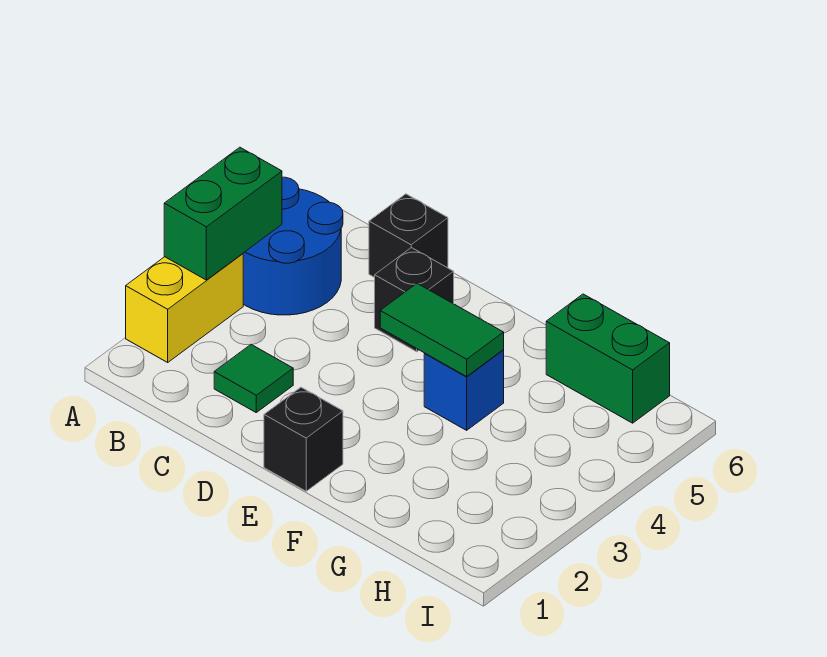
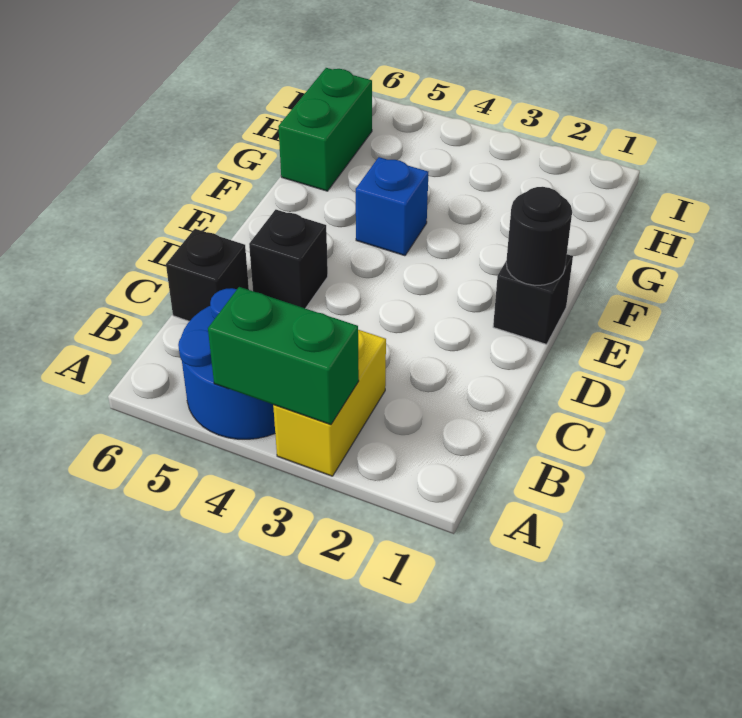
yellow brick A2:A3 level 1 -> yellow brick A3:B3 level 1
green tile C2 level 1 -> none
none -> black round brick E1 level 2
green tile E4:F4 level 2 -> none

